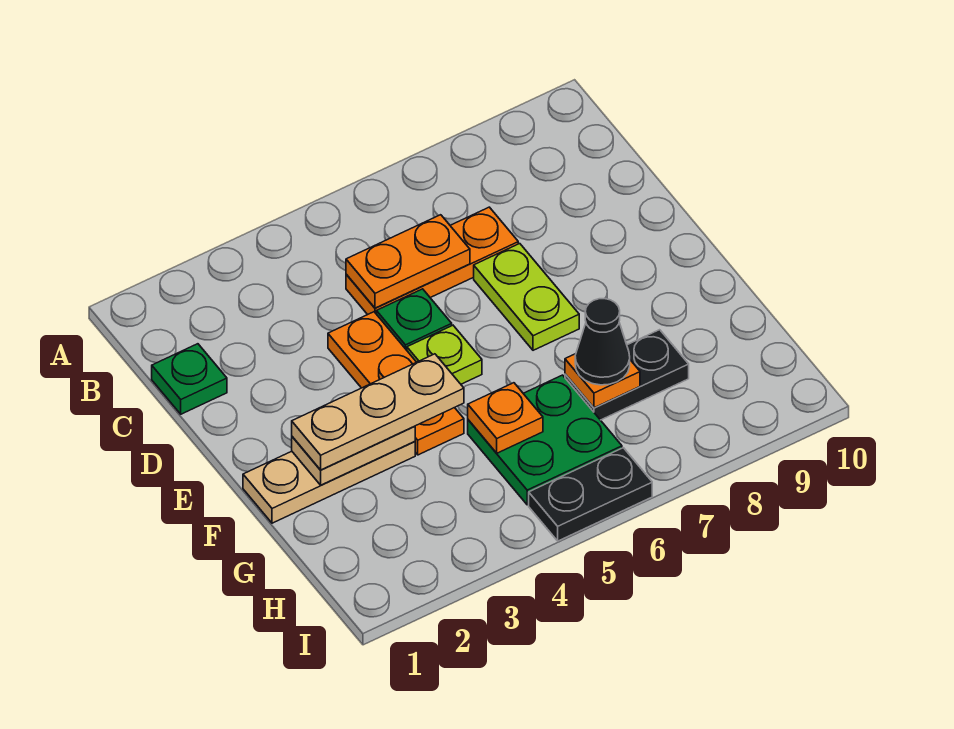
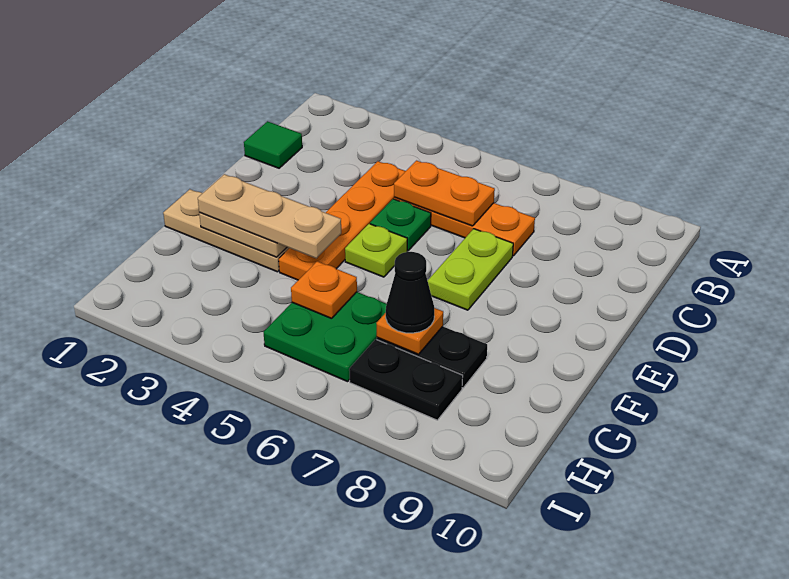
green plate C1 level 1 -> green tile C1 level 1
orange plate D4:F4 level 1 -> orange plate C4:F4 level 1
black plate I5:I6 level 1 -> black plate H7:H8 level 1

